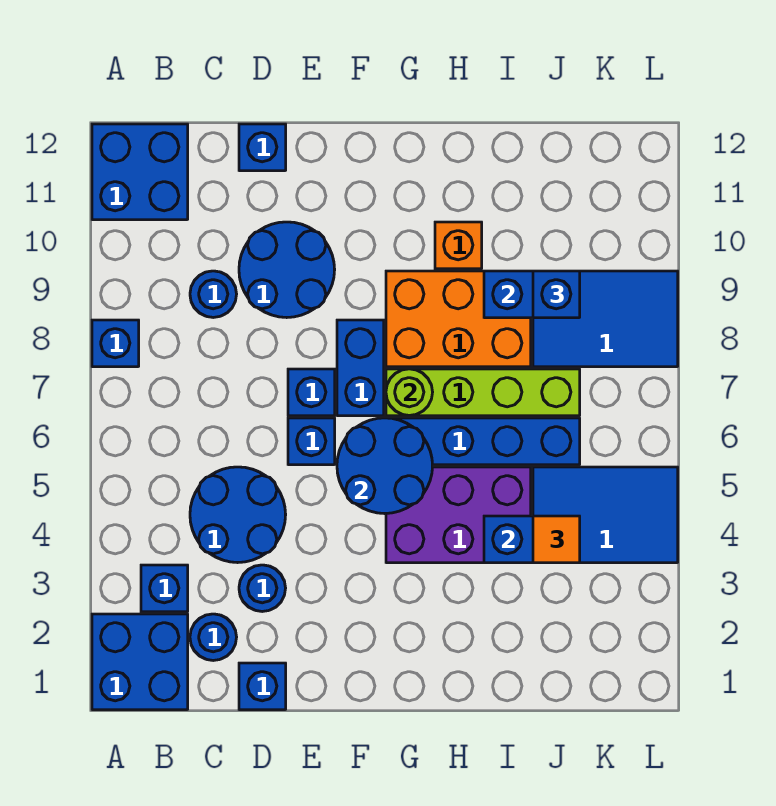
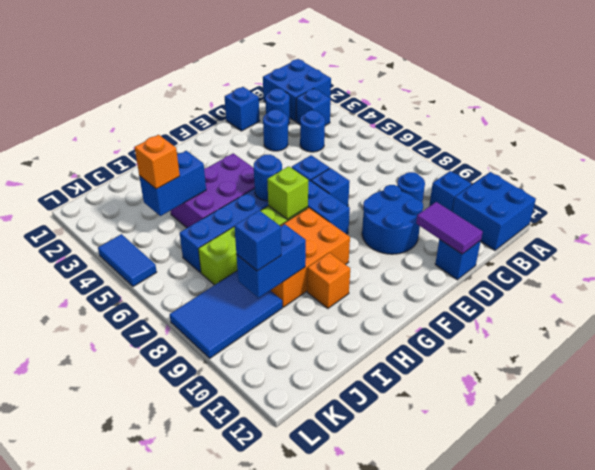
blue brick A8 level 1 -> blue brick B10 level 1
blue round brick C4:D5 level 1 -> blue round brick C4 level 1
none -> purple tile D11:D12 level 2
blue round brick F5:G6 level 2 -> blue round brick G6 level 2
lime round brick G7 level 2 -> lime brick G7 level 2
blue tile J4:L5 level 1 -> blue tile L4:L5 level 1
orange tile J4 level 3 -> orange brick J4 level 3

